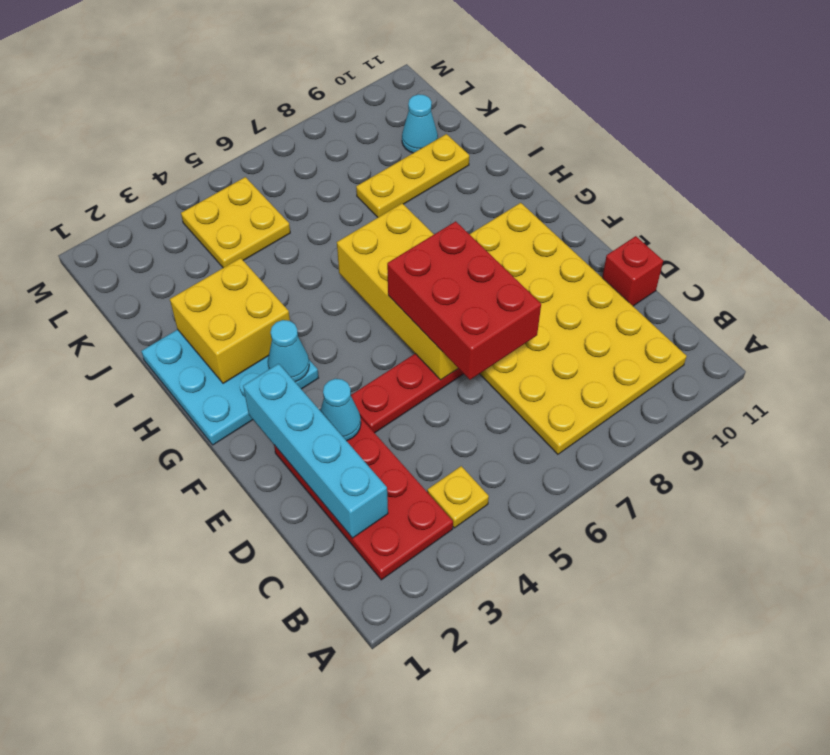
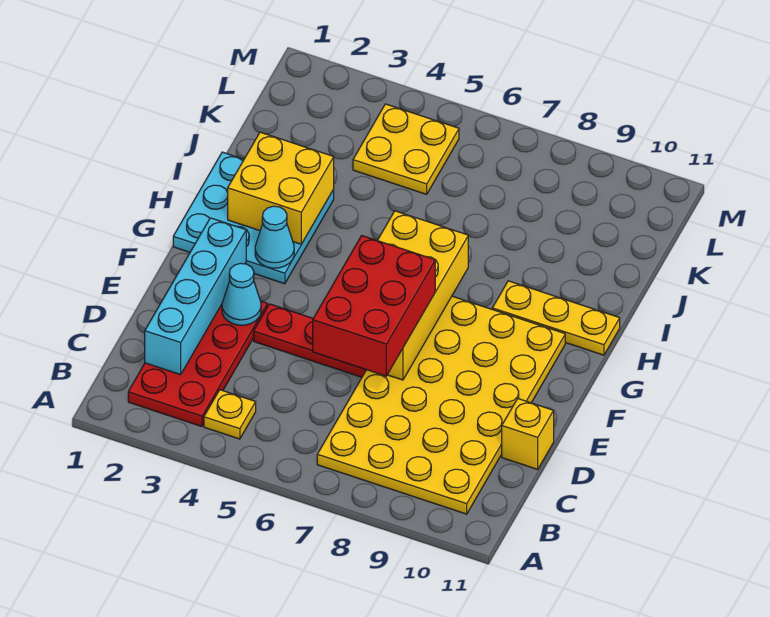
red brick D11 level 1 -> yellow brick D11 level 1
yellow plate J8:J10 level 1 -> yellow plate H9:H11 level 1
cyan cone K10 level 1 -> none

